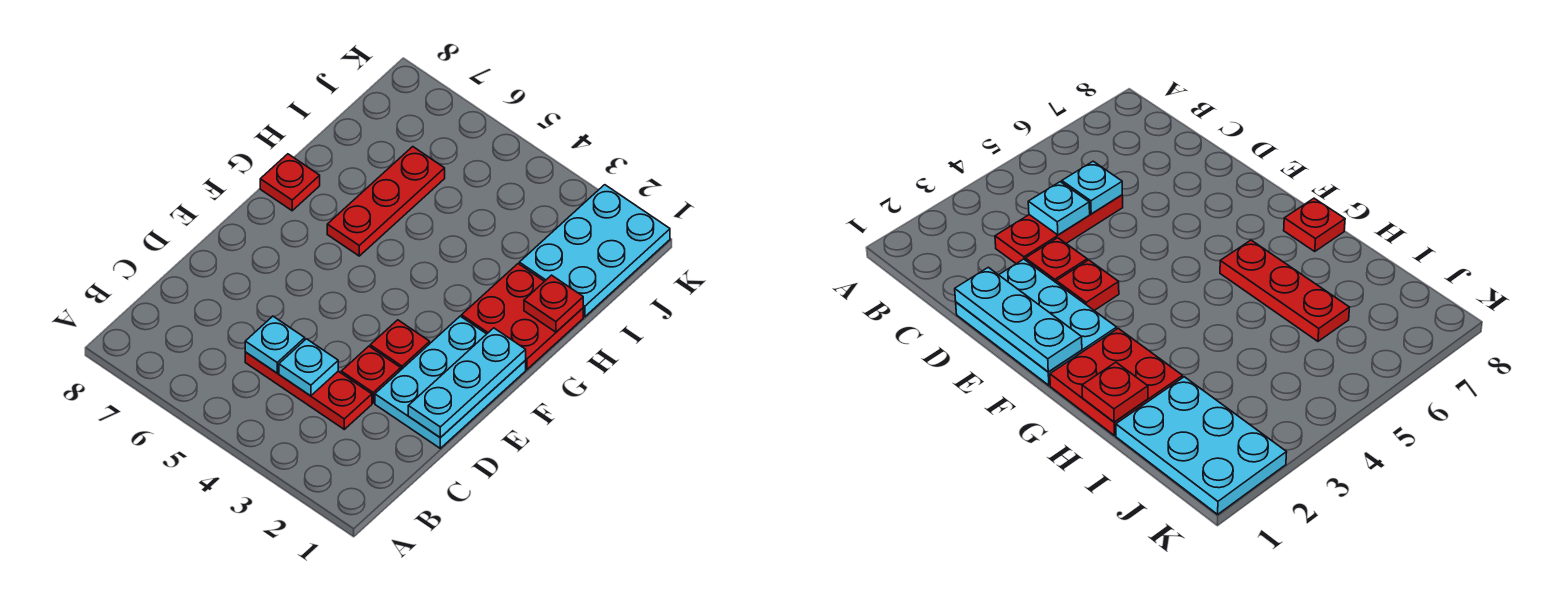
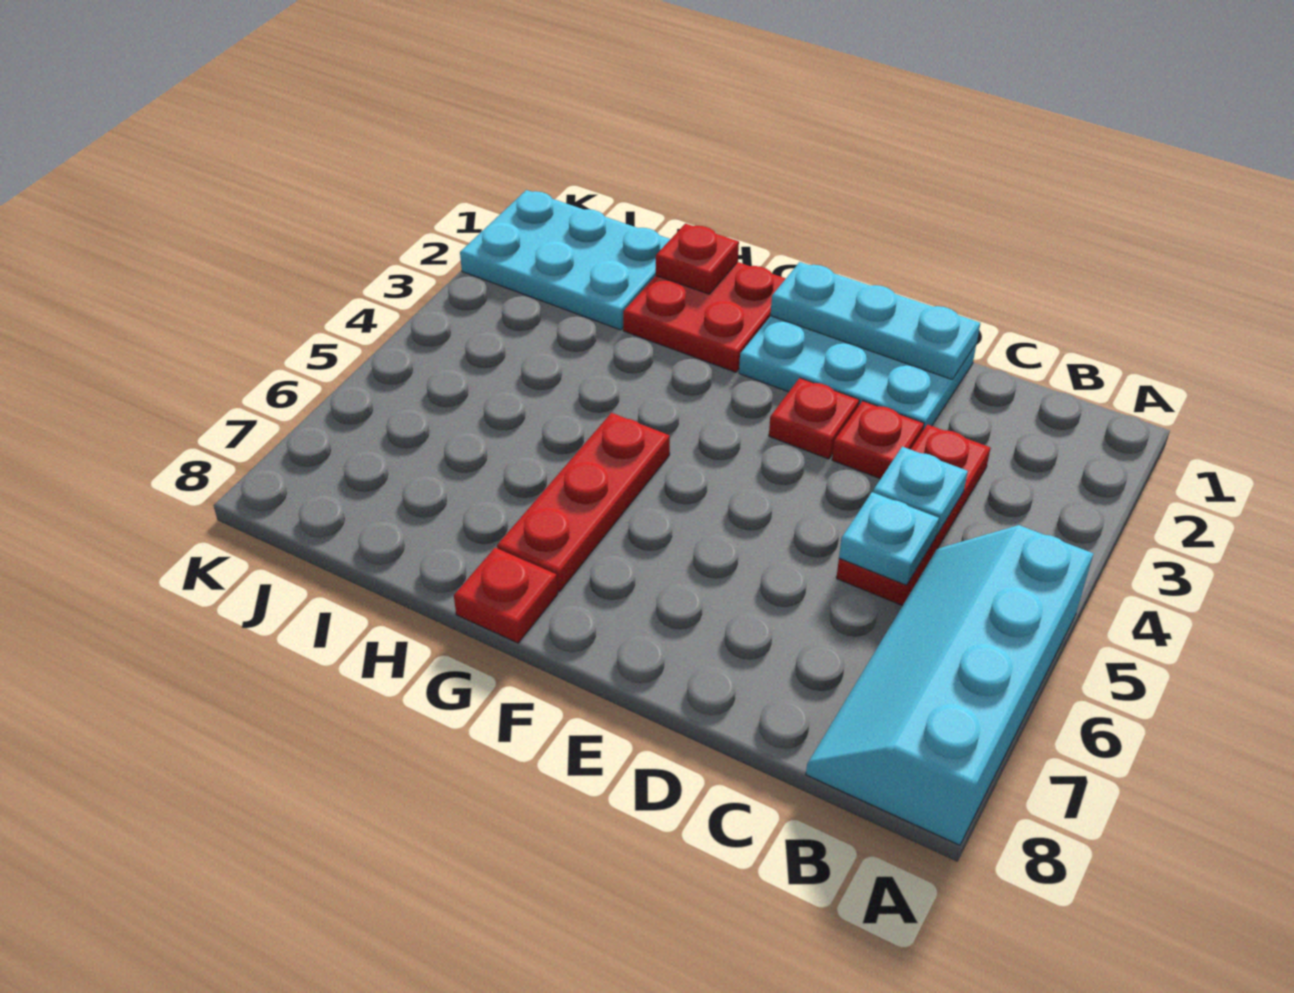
none -> cyan slope A5:B8 level 1 top A
red plate G6:I6 level 1 -> red plate G5:G7 level 1

